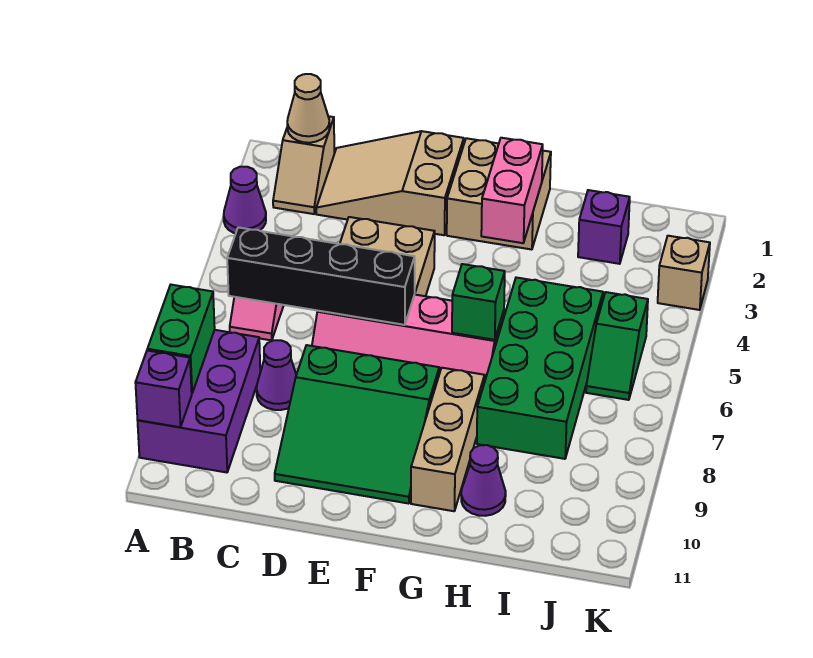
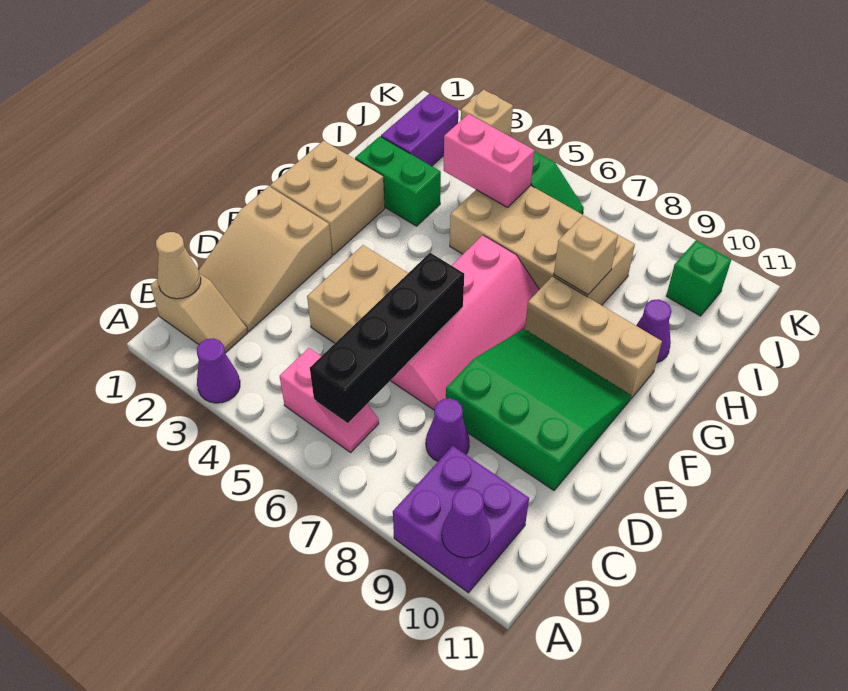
purple brick A8:B10 level 1 -> purple brick A9:B10 level 1
green brick A8:A9 level 2 -> green brick H2:H3 level 1
purple brick A10 level 2 -> purple cone A10 level 2
green slope D8:F10 level 1 top 8 -> green slope D8:F10 level 1 top D
pink brick G2:G3 level 2 -> pink brick I4:I5 level 2
green brick G6 level 2 -> green brick J10 level 1
green brick H5:I8 level 1 -> tan brick H5:I8 level 1
none -> tan brick H8 level 2
purple brick I2 level 1 -> purple brick I2:J2 level 1

